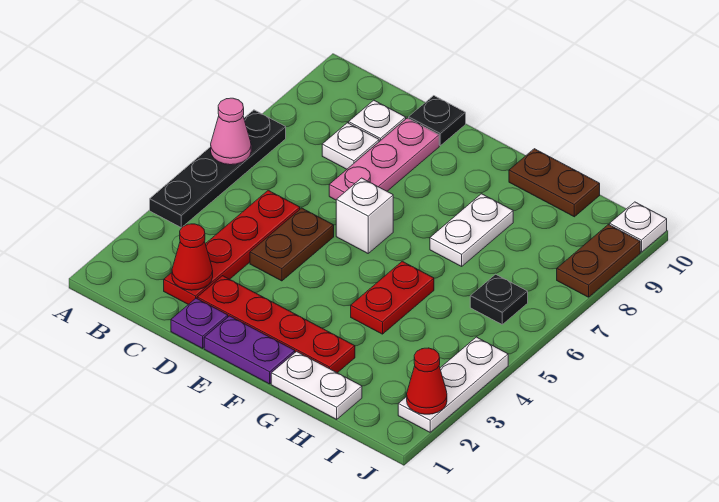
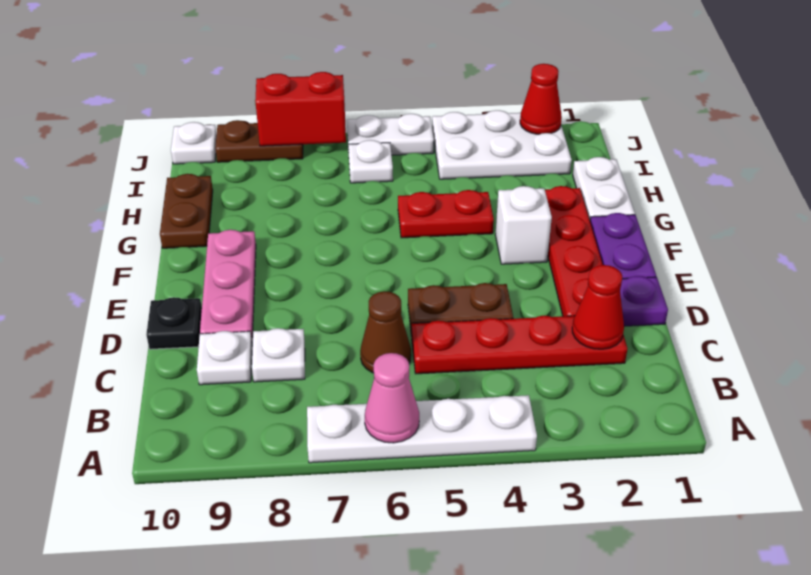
black plate A4:A7 level 1 -> white plate A4:A7 level 1
none -> brown cone C6 level 1
pink plate D7:D9 level 1 -> pink plate D9:F9 level 1
white brick E6 level 1 -> white brick F3 level 1
white plate G7:G8 level 1 -> white plate J5:J6 level 1
black plate I6 level 1 -> white plate I6 level 1
white plate J2:J4 level 1 -> white plate I2:J4 level 1
none -> red brick J7:J8 level 2

